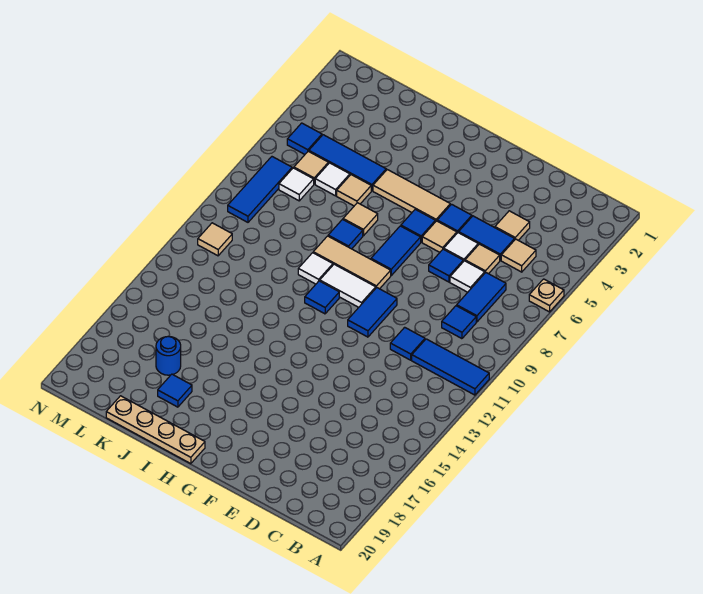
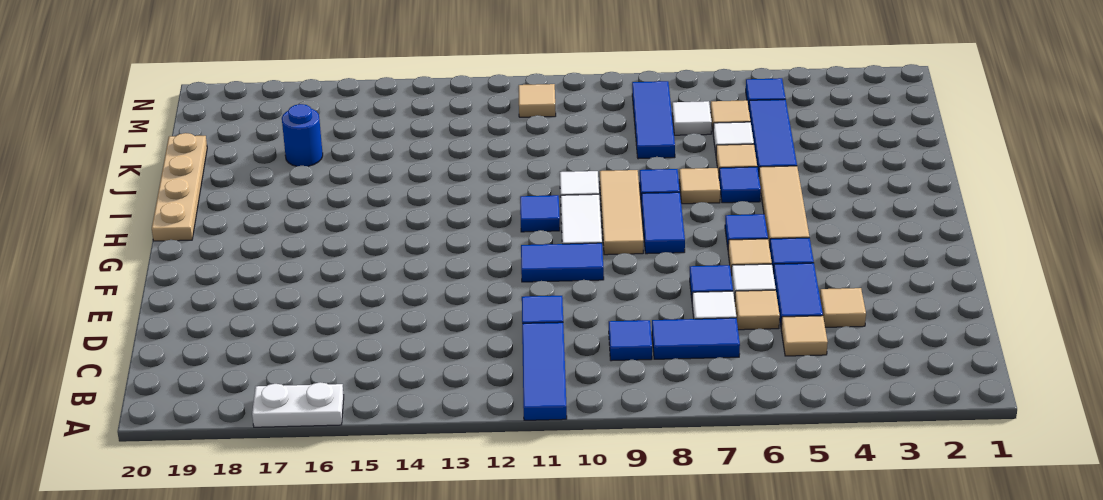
tan plate A6 level 1 -> none
none -> white plate A16:A17 level 1
blue tile G7:G8 level 1 -> blue tile G8:H8 level 1
blue tile J18 level 1 -> blue tile I6 level 1
blue tile M7:M9 level 1 -> blue tile K8:M8 level 1

